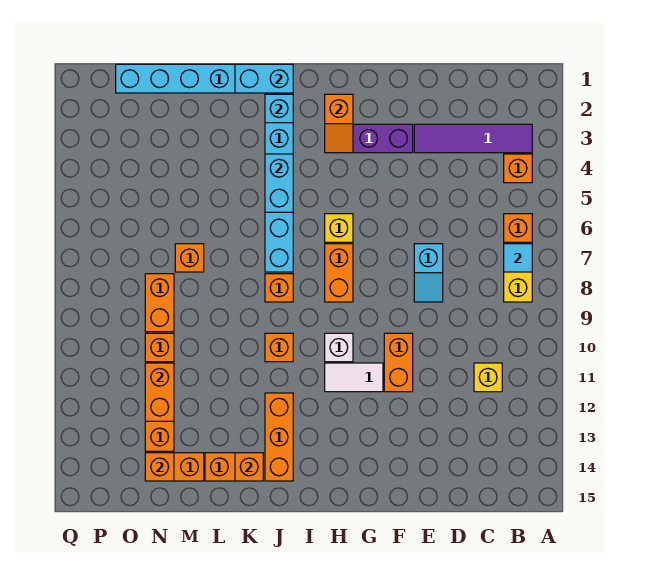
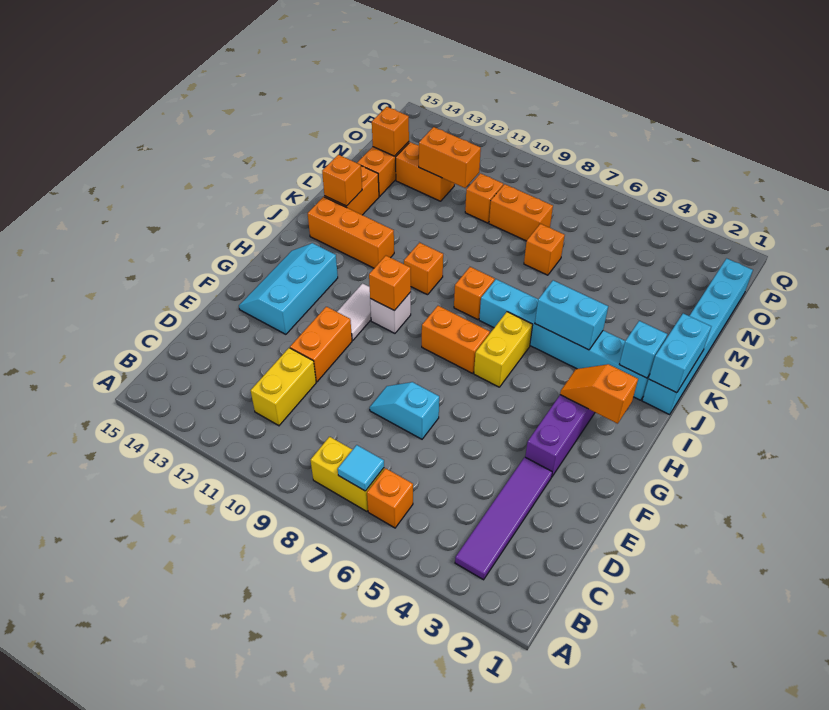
orange brick B4 level 1 -> orange brick H10 level 2
yellow brick C11 level 1 -> yellow brick C11:D11 level 1
orange brick F10:F11 level 1 -> orange brick E11:F11 level 1
none -> cyan slope F13:H14 level 1 top 13
yellow brick H6 level 1 -> yellow brick H6:I6 level 1

